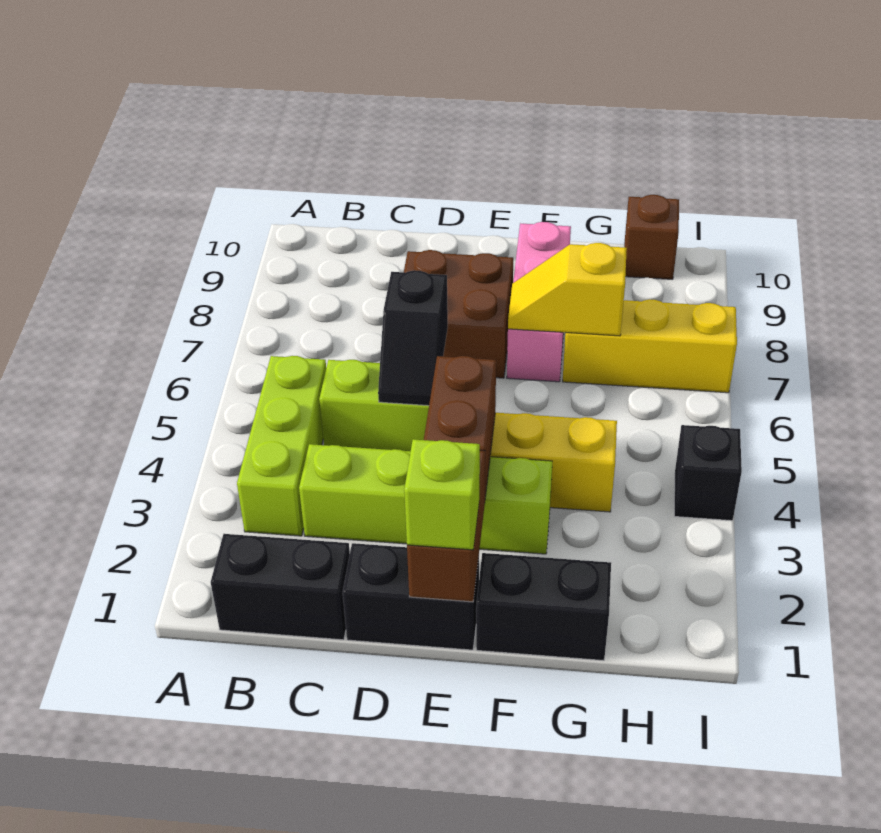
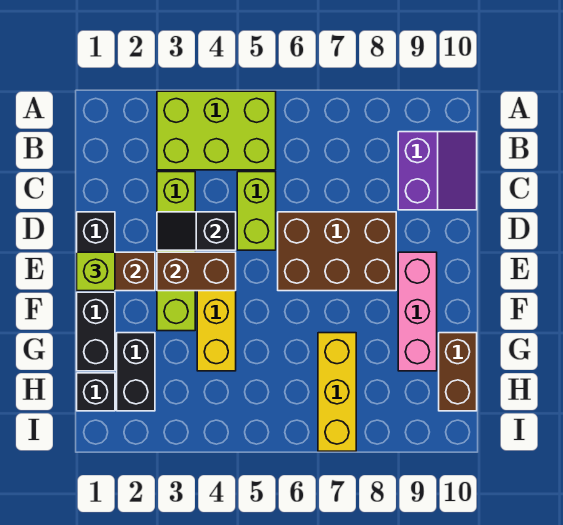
black brick B1:C1 level 1 -> black brick G2:H2 level 1
lime brick B3:B5 level 1 -> lime brick A3:B5 level 1
none -> purple slope B9:C10 level 1 top 9
black slope D5:D6 level 2 top 6 -> black slope D3:D4 level 2 top 4
brown brick D7:E8 level 1 -> brown brick D6:E8 level 1
pink brick F7:F9 level 1 -> pink brick E9:G9 level 1
yellow slope F7:G7 level 2 top G -> none
brown brick H10 level 1 -> brown brick G10:H10 level 1
black brick I4 level 1 -> black brick H1 level 1

